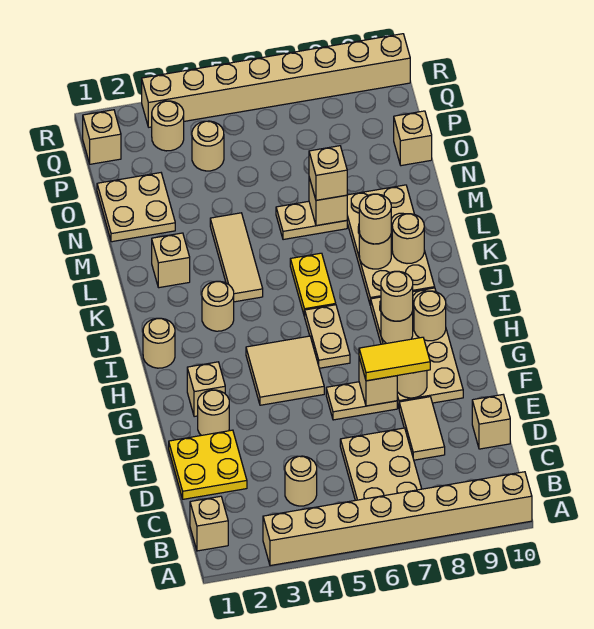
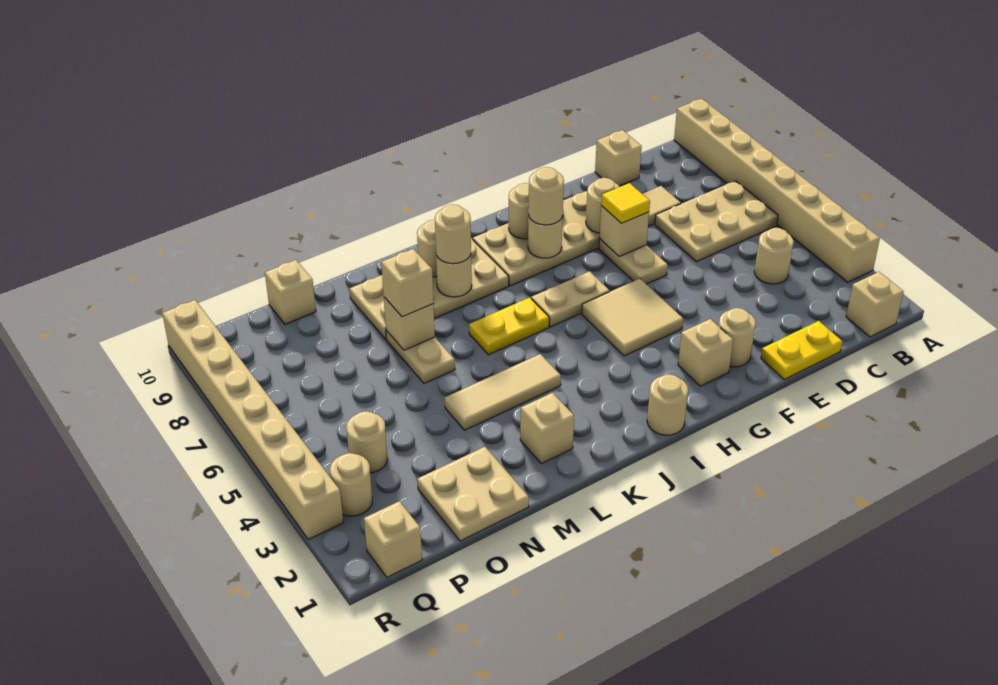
yellow plate D1:E2 level 1 -> yellow plate D1:E1 level 1
yellow tile F7:F8 level 3 -> yellow tile F7 level 3
tan round brick J3 level 1 -> none

